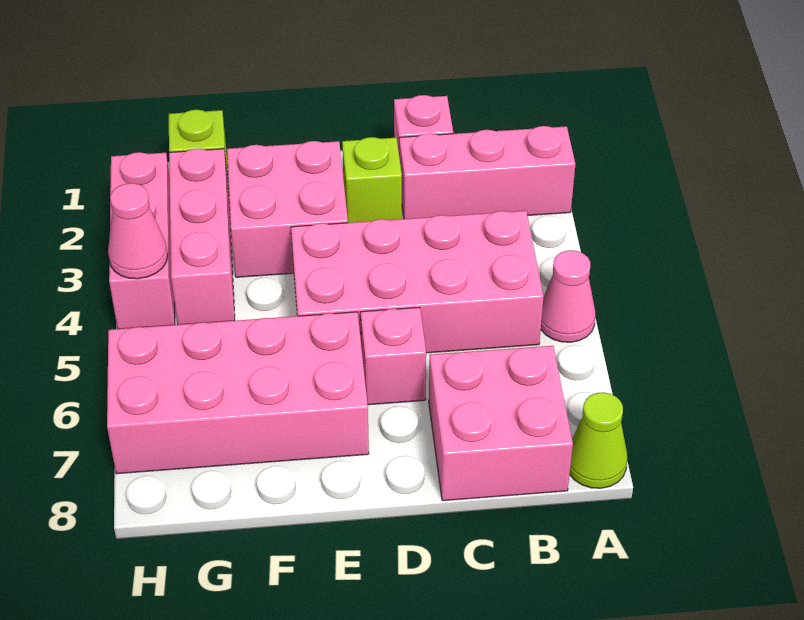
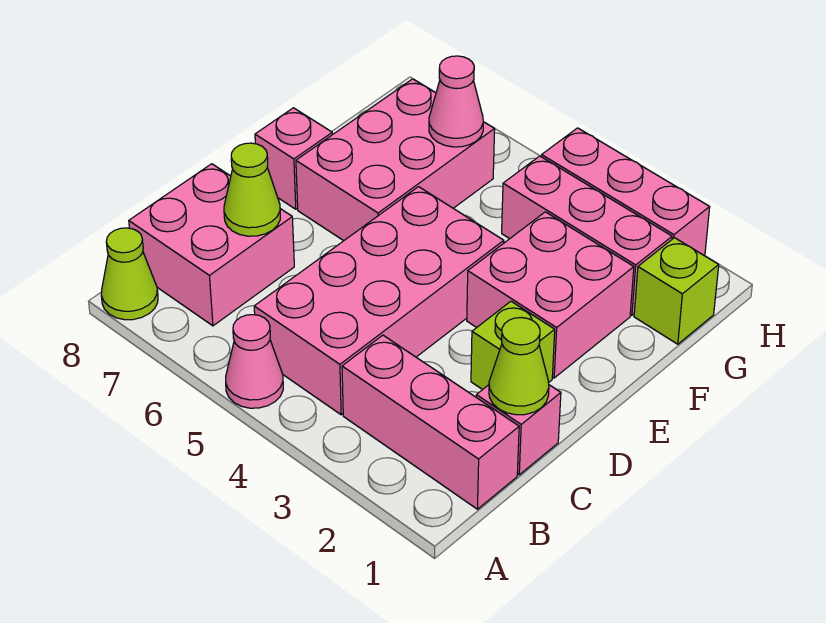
pink brick A2:C2 level 1 -> pink brick B1:B3 level 1
none -> lime cone C1 level 2
none -> lime cone C7 level 2
pink brick D6 level 1 -> pink brick E8 level 1
pink brick E6:H7 level 1 -> pink brick E6:G7 level 1
pink cone H4 level 2 -> pink cone G6 level 2

